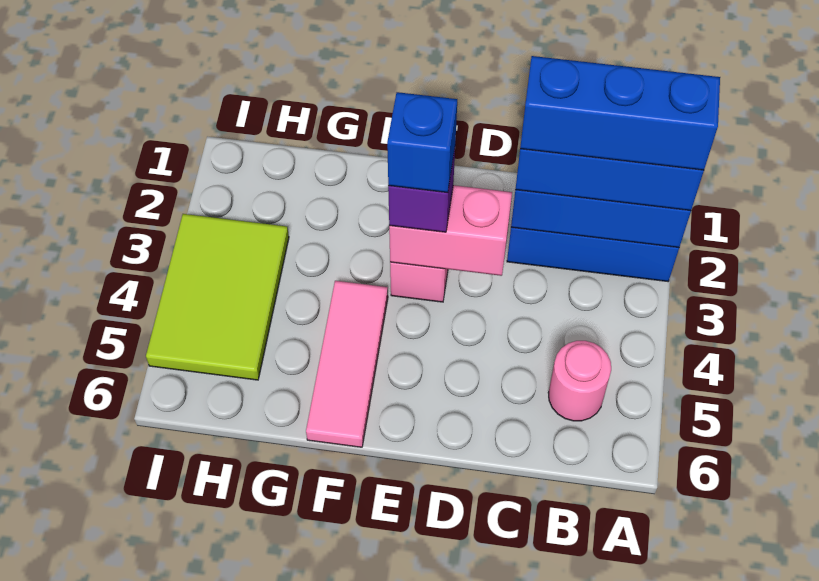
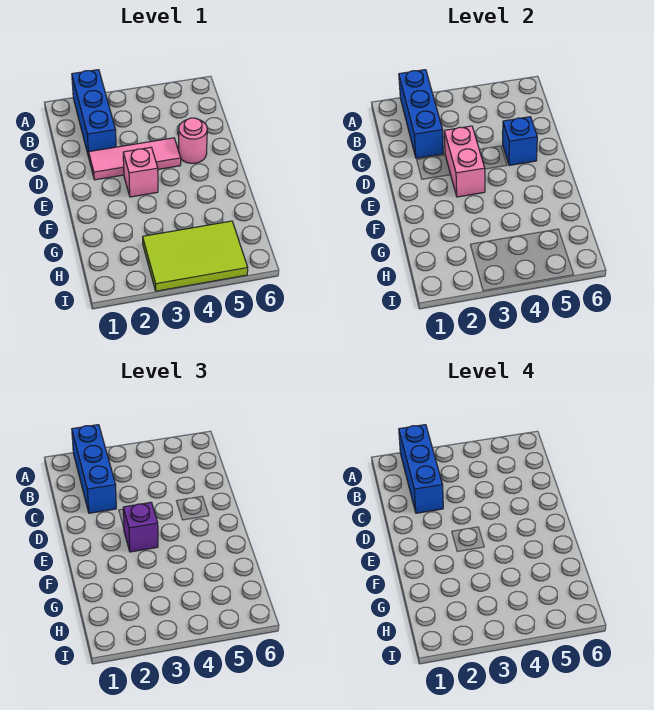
pink round brick B5 level 1 -> pink round brick D5 level 1
blue brick E3 level 4 -> blue brick D5 level 2
pink tile F4:F6 level 1 -> pink tile D2:D4 level 1

